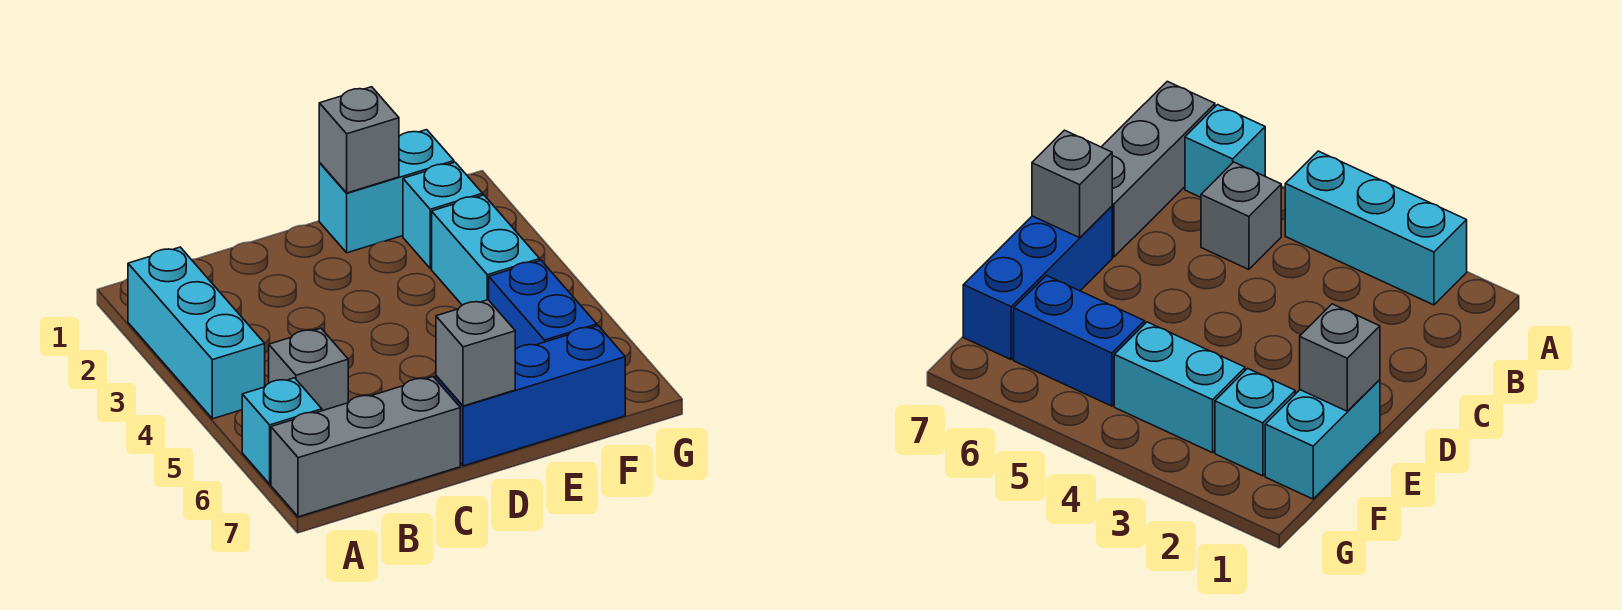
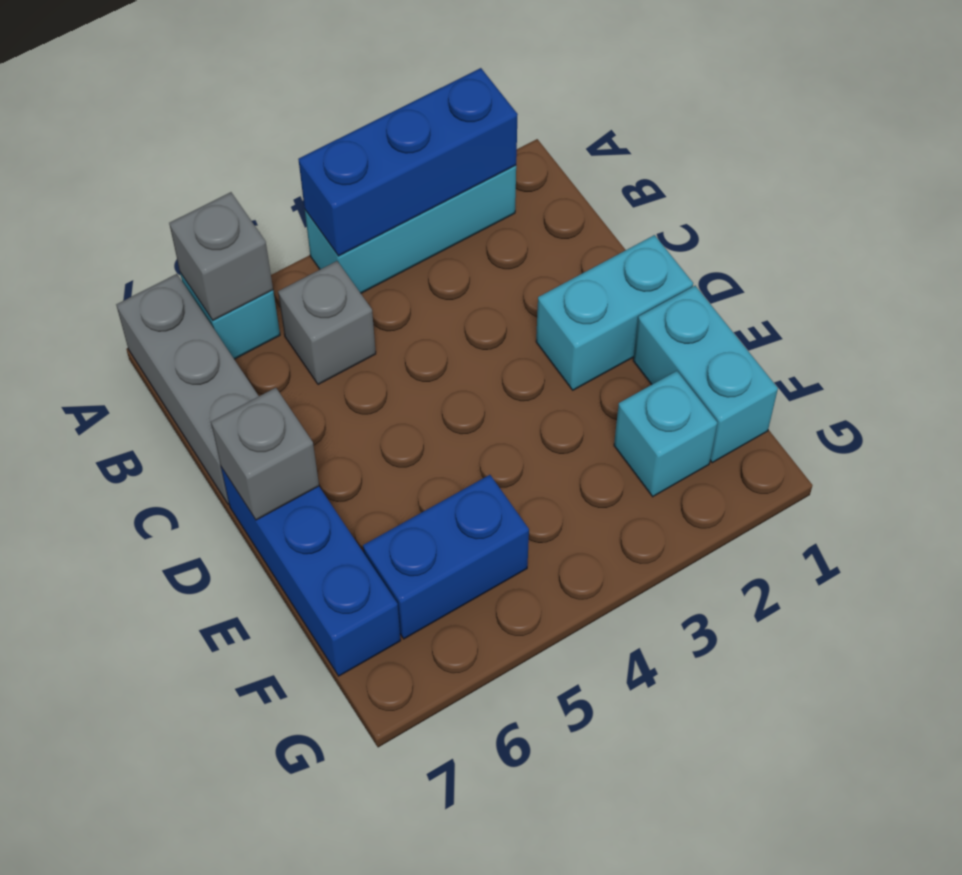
none -> blue brick A2:A4 level 2
grey brick E1 level 2 -> grey brick A6 level 2
cyan brick F3:F4 level 1 -> cyan brick D1:D2 level 1

